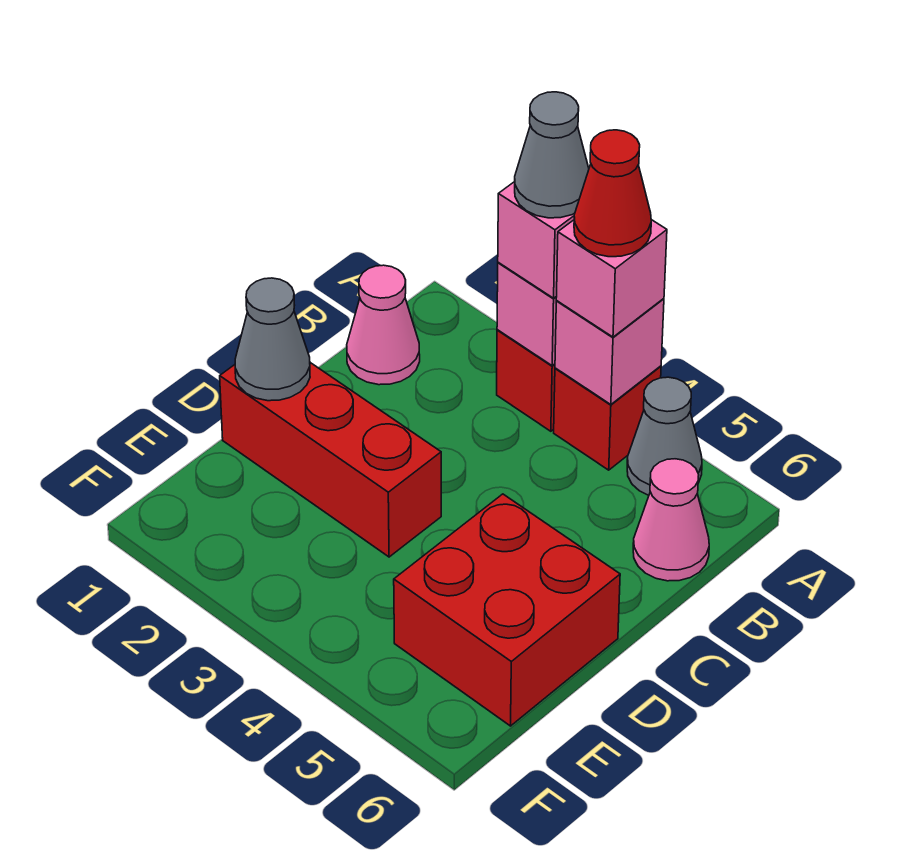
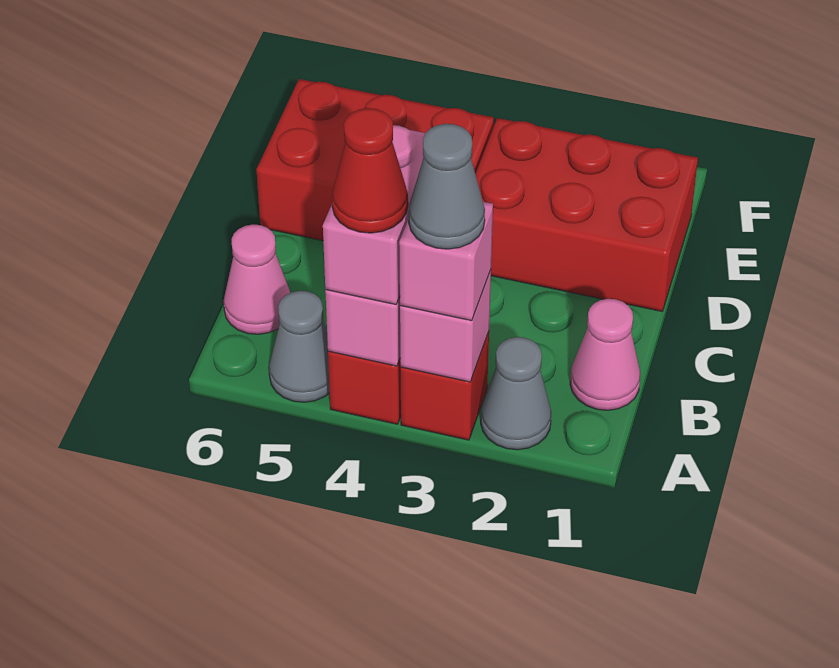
pink brick A4 level 3 -> pink brick A4:B4 level 3
red brick D1:D3 level 1 -> red brick D1:E3 level 1
grey cone D1 level 2 -> grey cone A2 level 1
red brick D5:E6 level 1 -> red brick D4:E6 level 1

